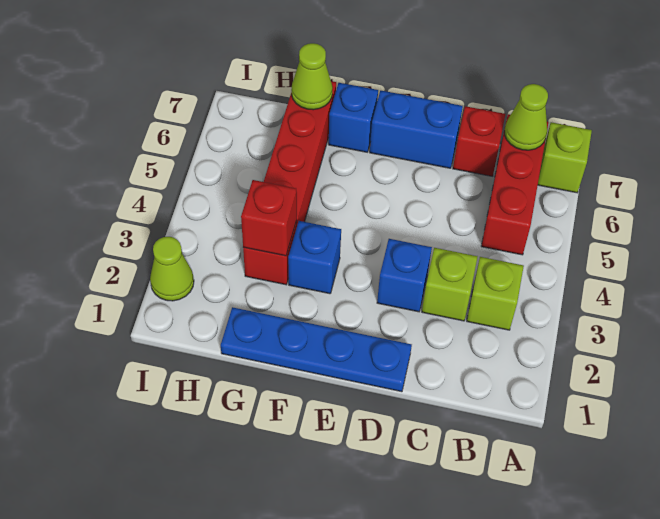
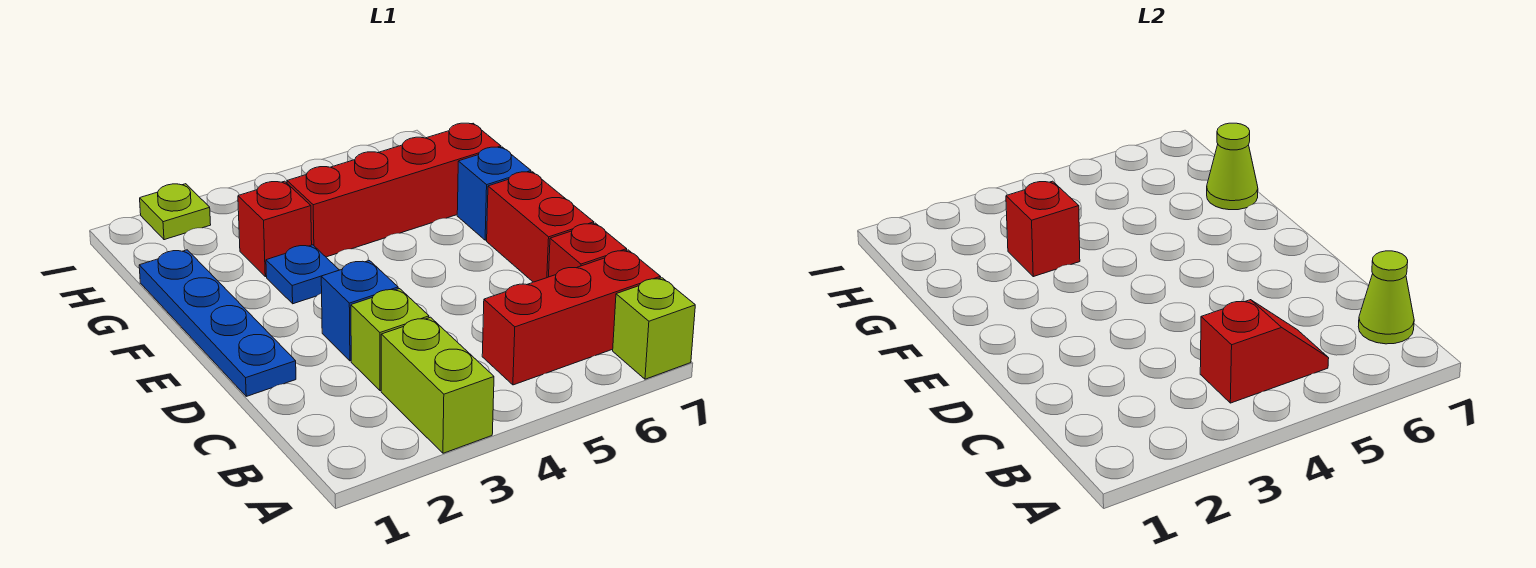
lime brick B3 level 1 -> lime brick A3:B3 level 1
none -> red slope B4:B5 level 2 top 4
blue brick D7:E7 level 1 -> red brick D7:E7 level 1
blue brick F3 level 1 -> blue plate F3 level 1
lime cone I2 level 1 -> lime plate I2 level 1

